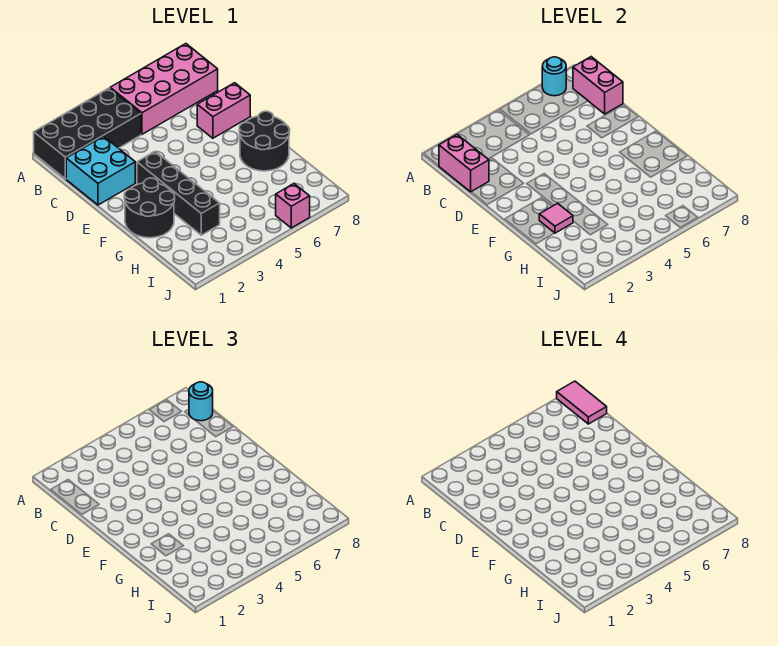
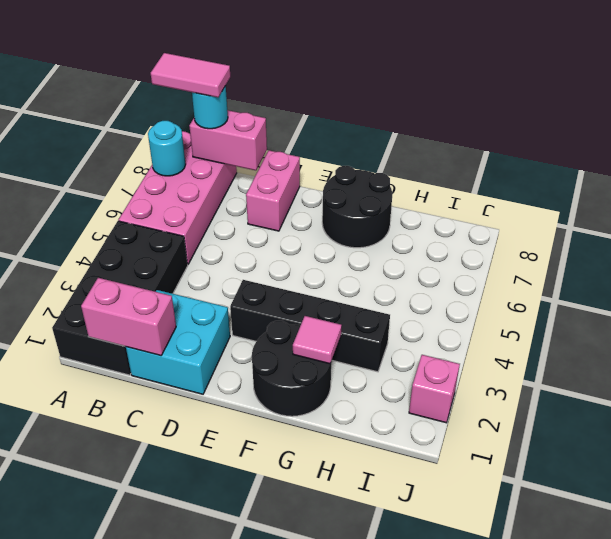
pink brick J6 level 1 -> pink brick J2 level 1

